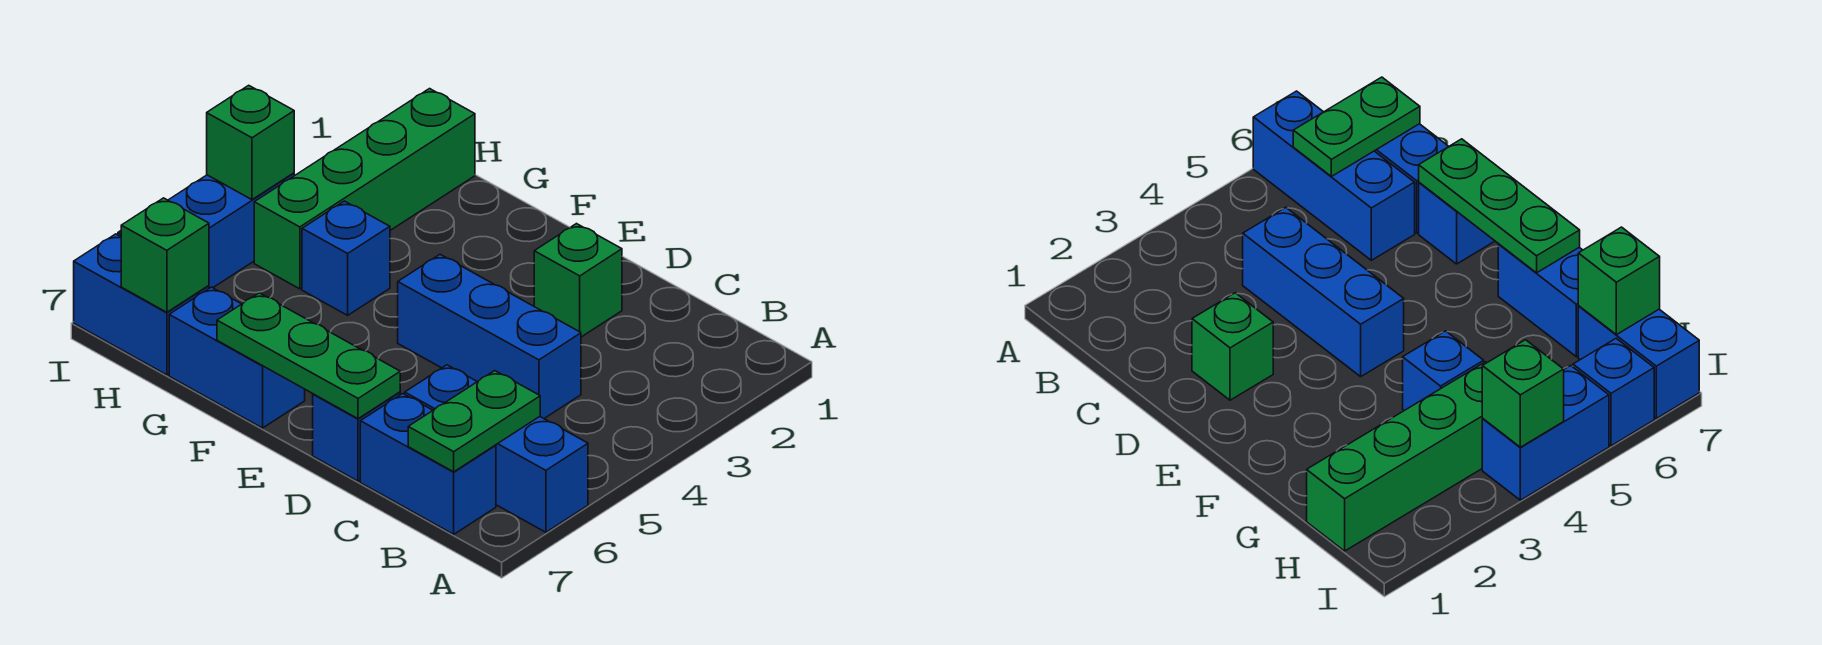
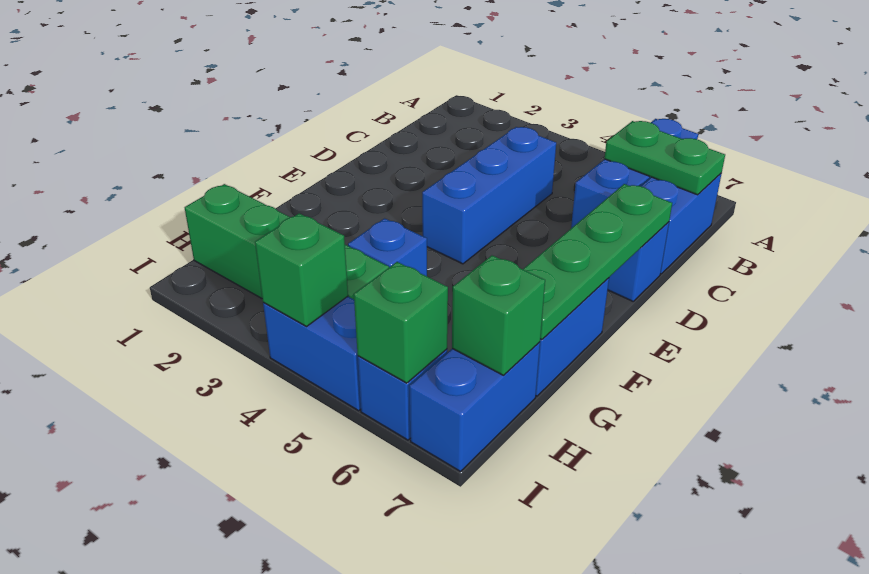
green brick D2 level 1 -> green brick I6 level 2
green plate D7:F7 level 2 -> green plate D7:G7 level 2

